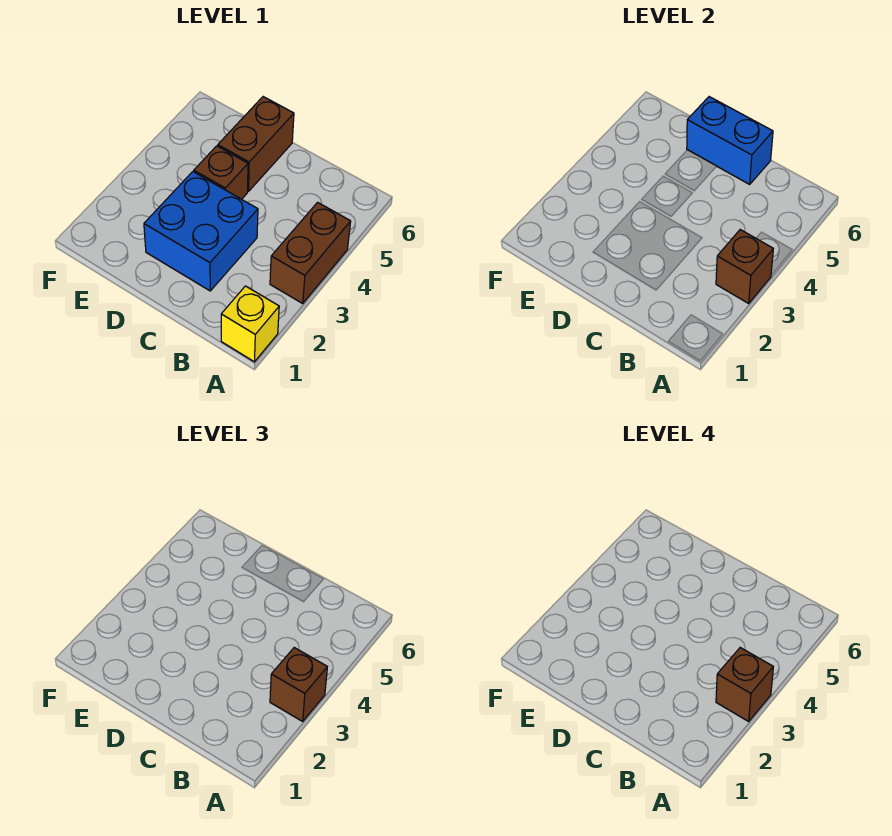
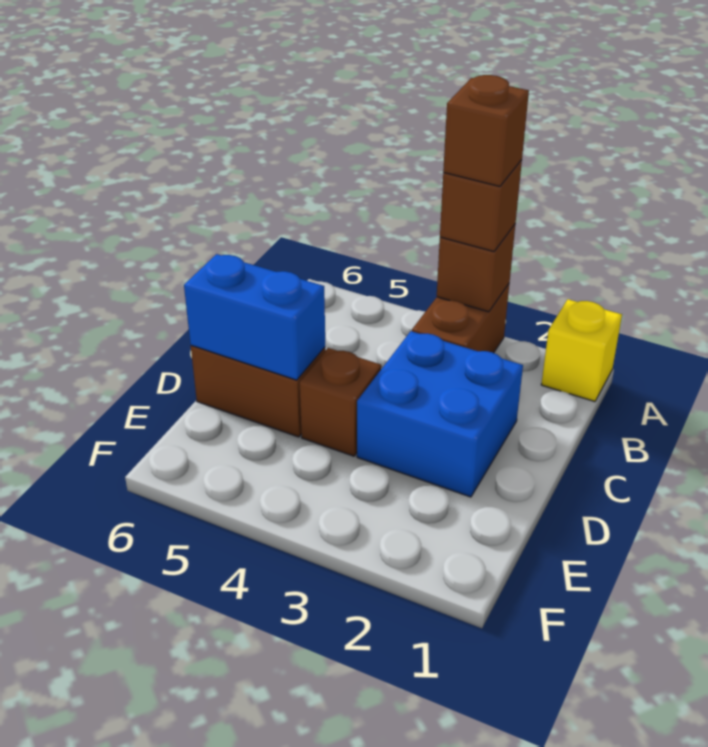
brown brick A3:A4 level 1 -> brown brick A3:B3 level 1
blue brick C6:D6 level 2 -> blue brick D5:D6 level 2

